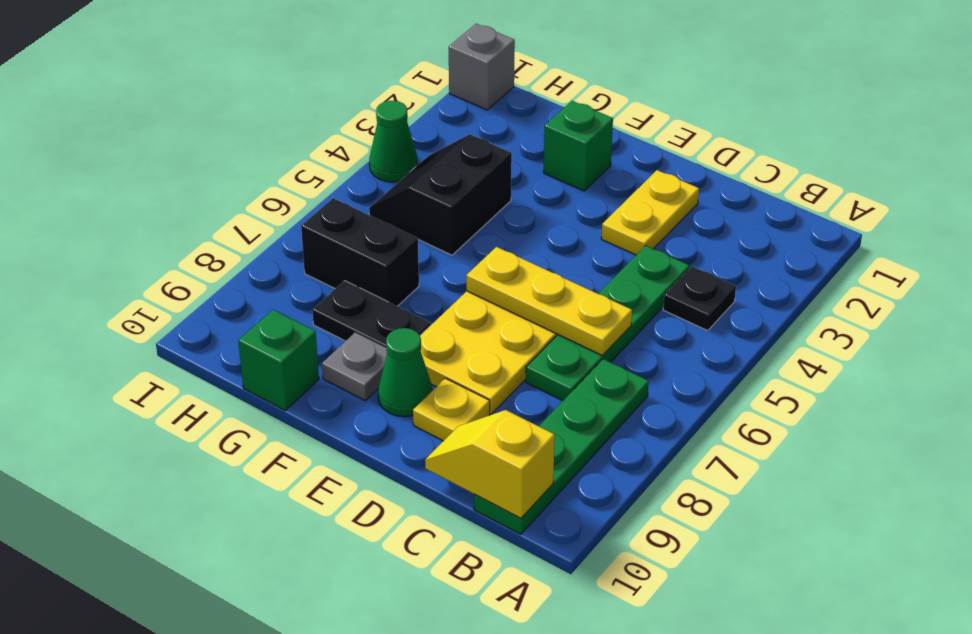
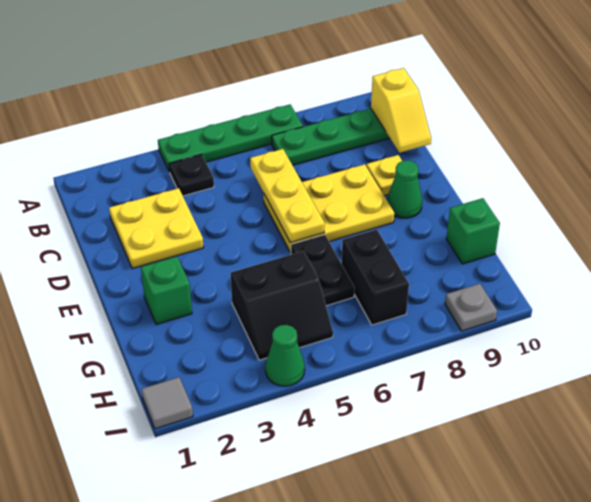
green plate C4:C7 level 1 -> green plate A4:A7 level 1
yellow plate D2:D3 level 1 -> yellow plate C2:D3 level 1
black plate F8:G8 level 1 -> black plate F6:G6 level 1
grey plate F9 level 1 -> grey plate I9 level 1
grey brick I1 level 1 -> grey tile I1 level 1

